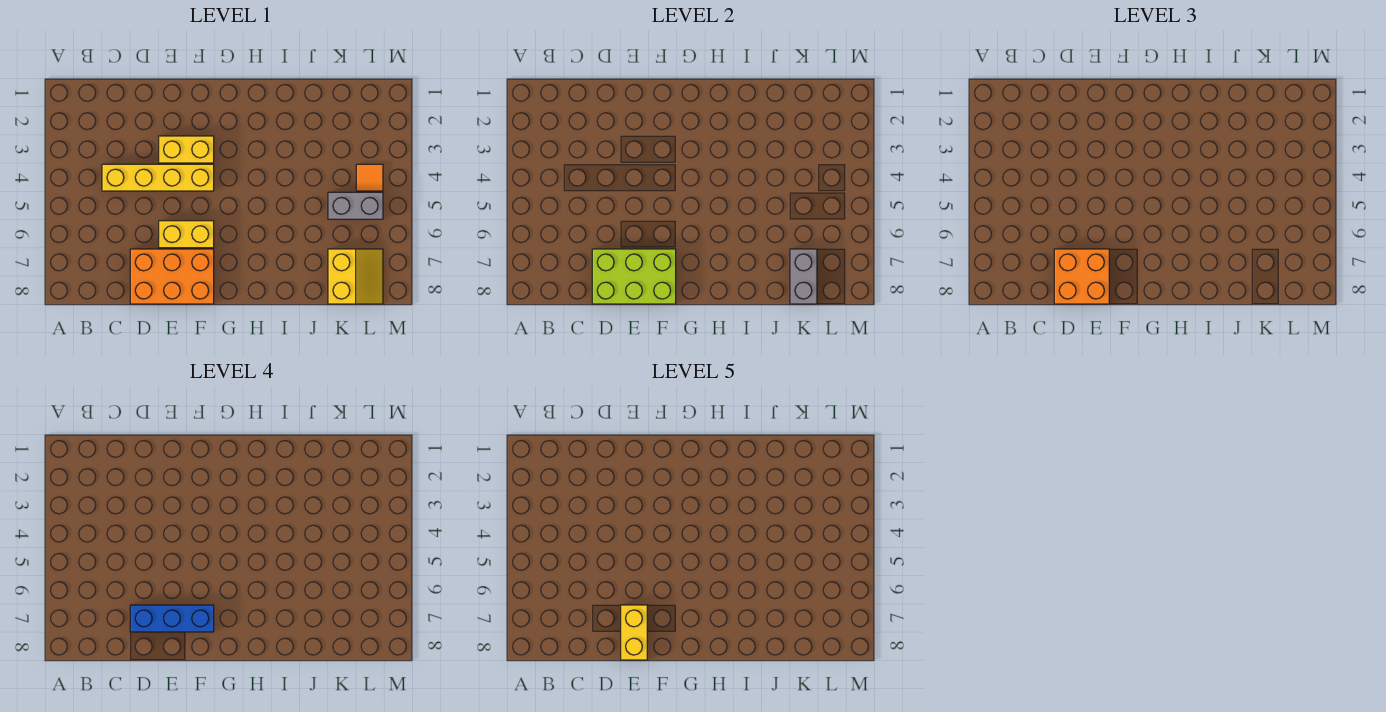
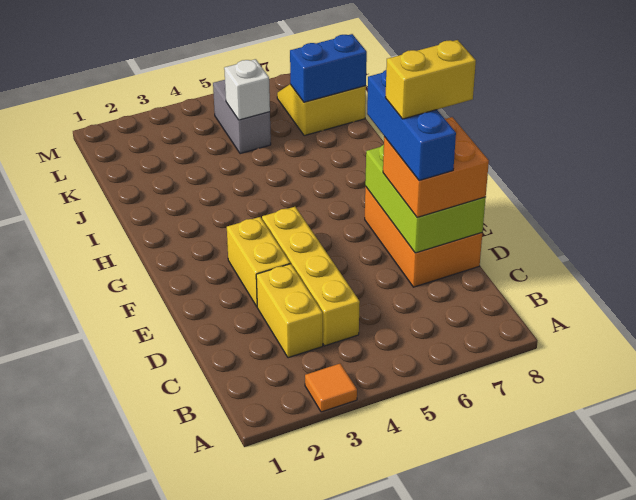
yellow brick E6:F6 level 1 -> yellow brick C3:D3 level 1
none -> white brick K5 level 2
grey brick K7:K8 level 2 -> blue brick K7:K8 level 2
orange tile L4 level 1 -> orange tile A3 level 1

